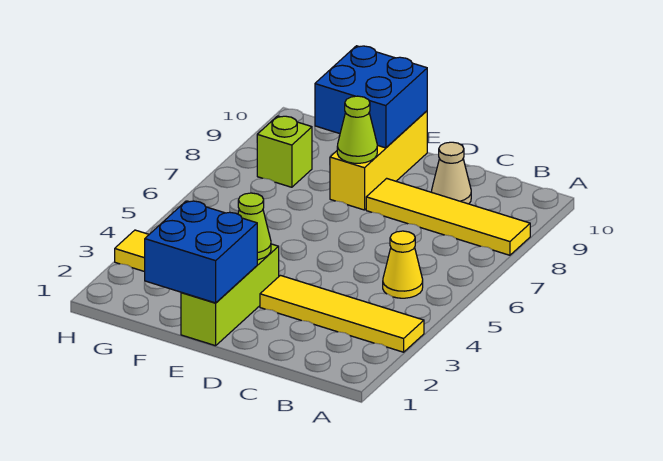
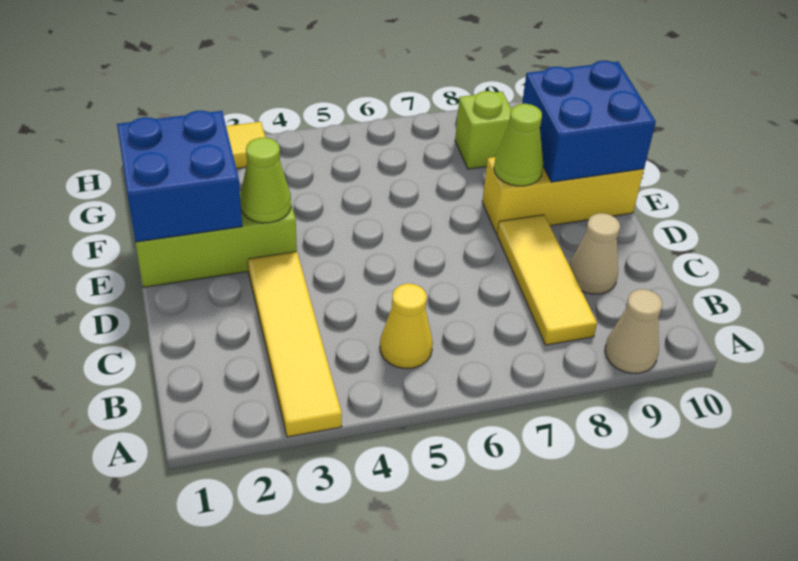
yellow tile A8:D8 level 1 -> yellow tile B8:D8 level 1
none -> tan cone A9 level 1

